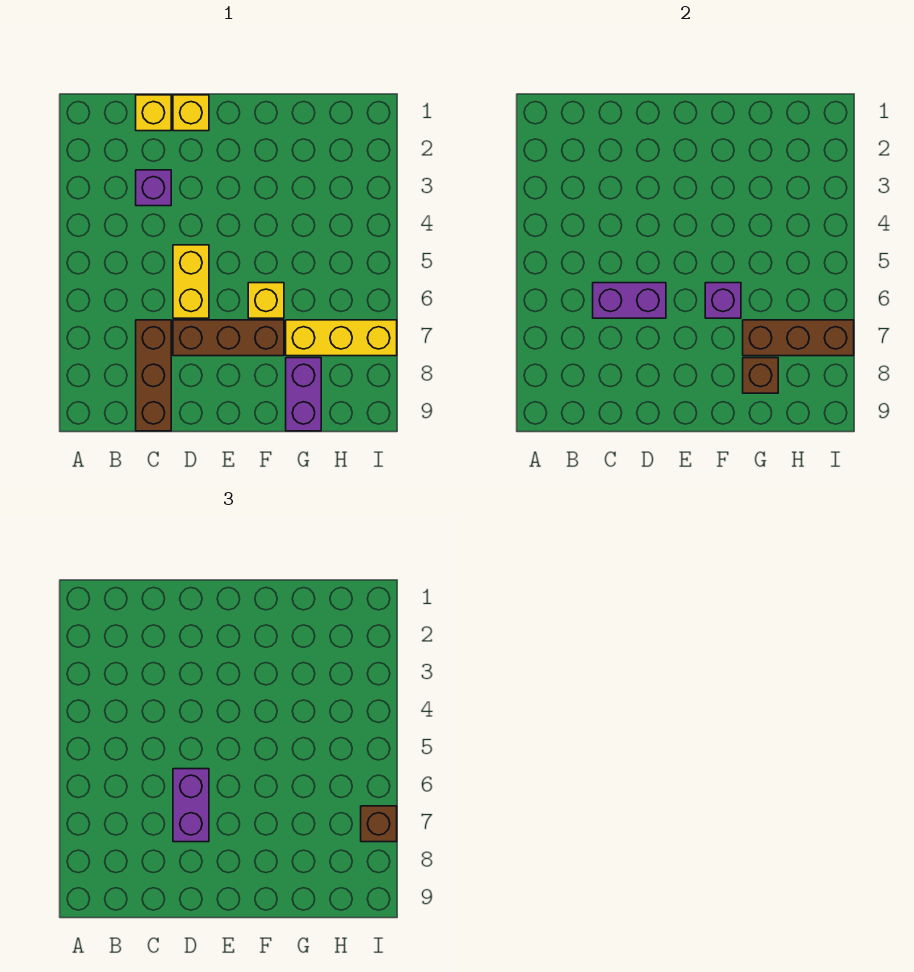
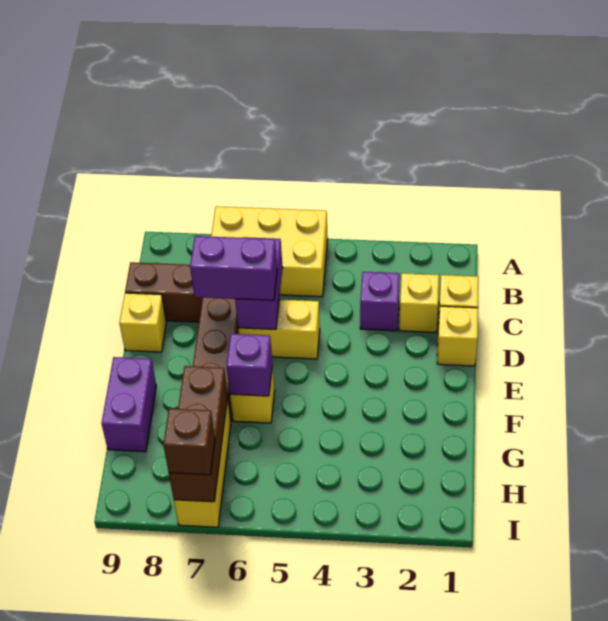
none -> yellow brick A5:B7 level 1
none -> yellow brick C2 level 1
none -> yellow brick D9 level 1
purple brick G8:G9 level 1 -> purple brick F9:G9 level 1
brown brick G8 level 2 -> none

